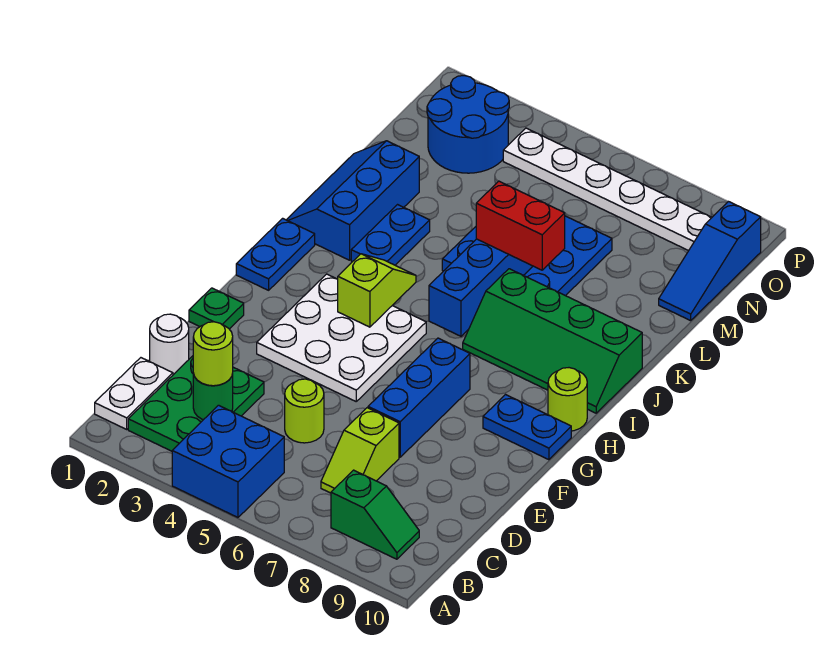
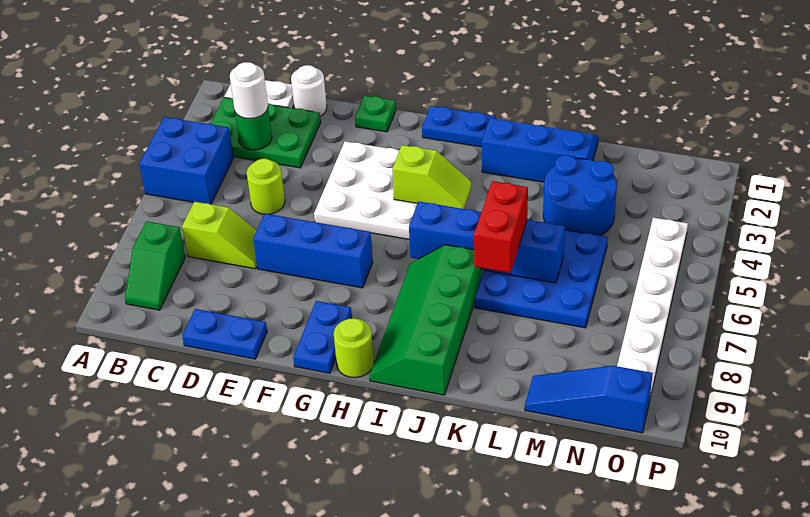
lime round brick C3 level 3 -> white round brick C3 level 3
lime slope C7:D7 level 1 top D -> lime slope C7:D7 level 1 top C
blue plate J3:K3 level 1 -> blue plate D10:E10 level 1
blue round brick N2:O3 level 1 -> blue round brick L3:M4 level 1

